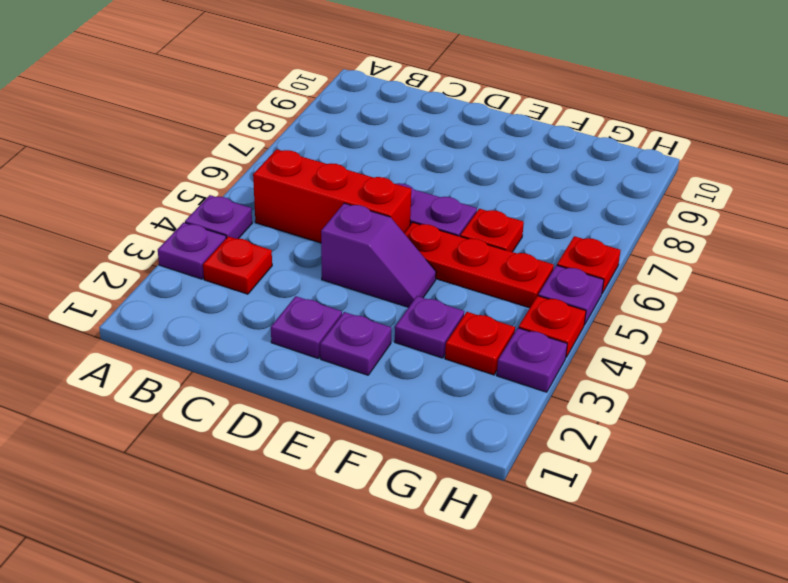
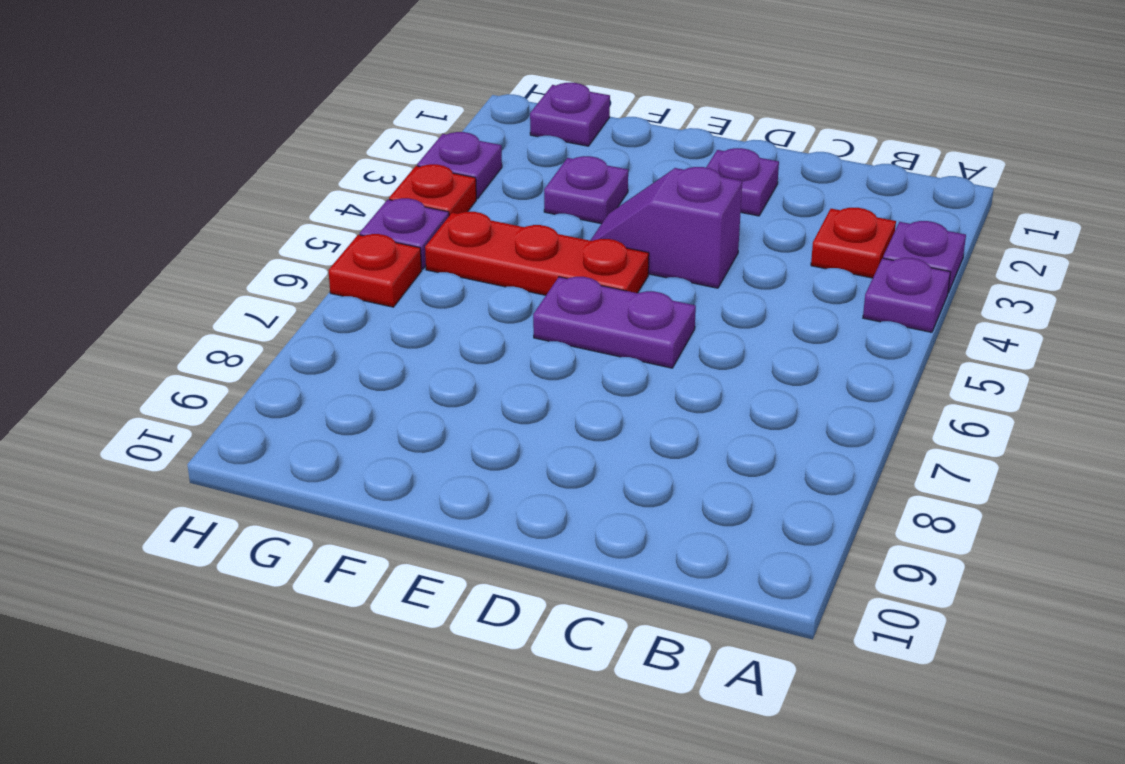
red brick B5:D5 level 1 -> none
purple plate E2 level 1 -> purple plate G1 level 1
red plate F6 level 1 -> none
red plate G3 level 1 -> none

